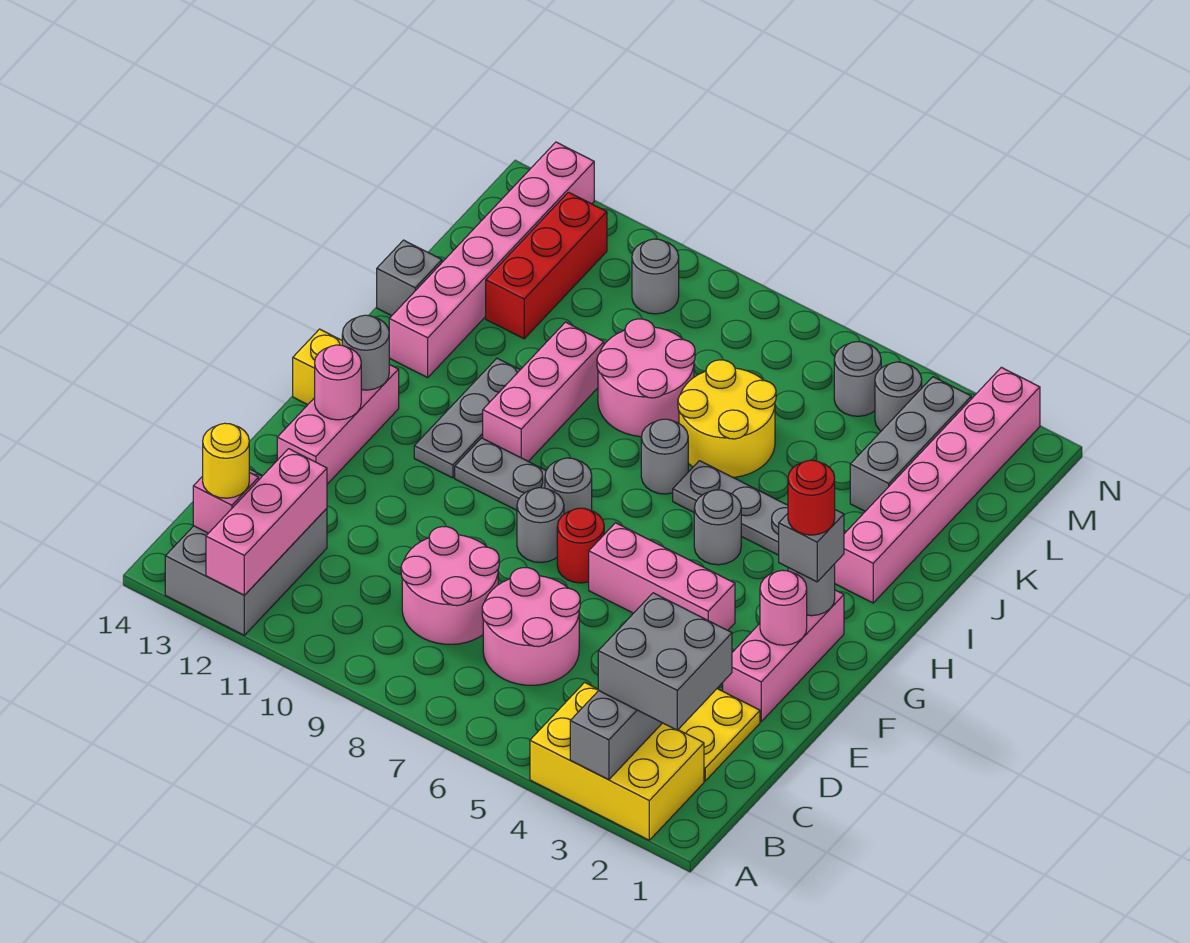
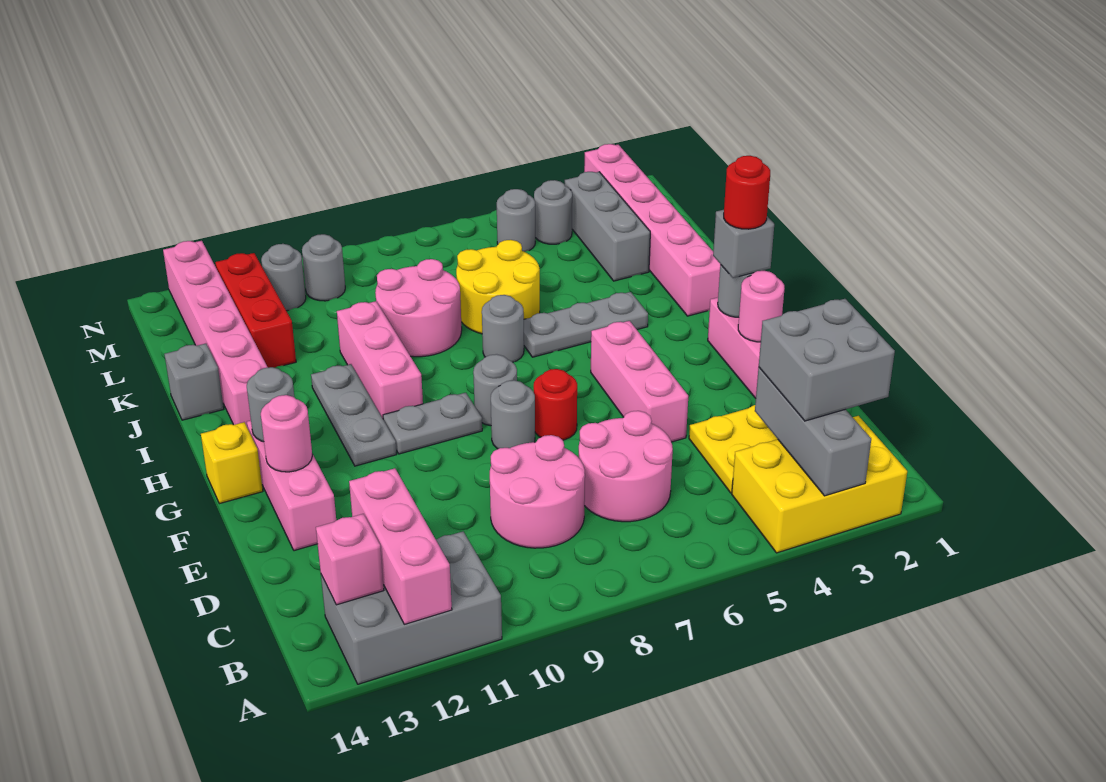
grey brick A12:C13 level 1 -> grey brick A11:B13 level 1
yellow round brick B13 level 3 -> none
pink brick F4:F6 level 1 -> pink brick E5:G5 level 1
grey round brick H5 level 1 -> grey round brick M11 level 1

